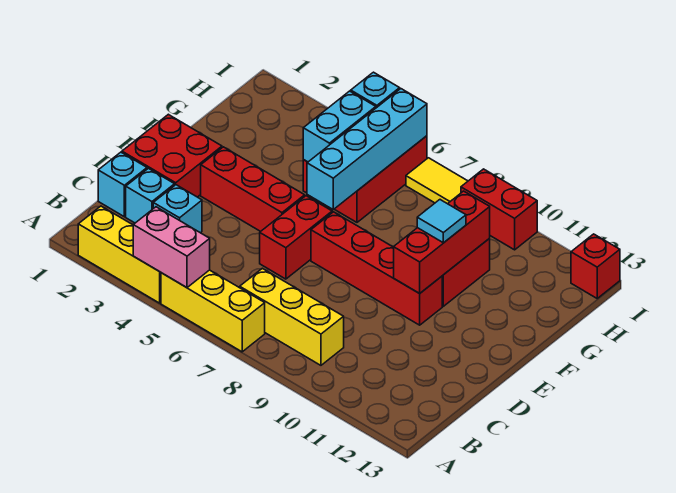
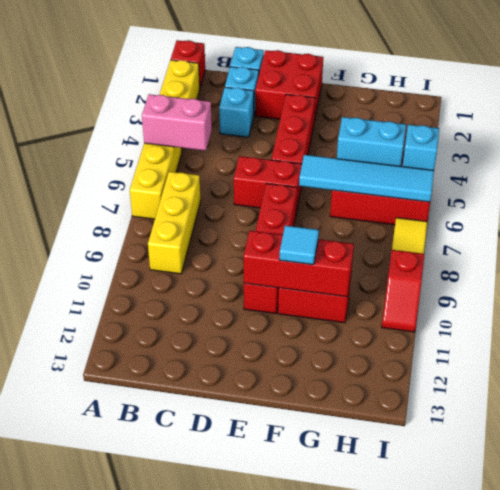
pink brick A4:A5 level 2 -> pink brick A5:B5 level 2
cyan brick F6:I6 level 2 -> cyan tile F6:I6 level 2
red brick I9:I10 level 1 -> red slope I9:I10 level 1 top 9
red brick I13 level 1 -> red brick A1 level 1

